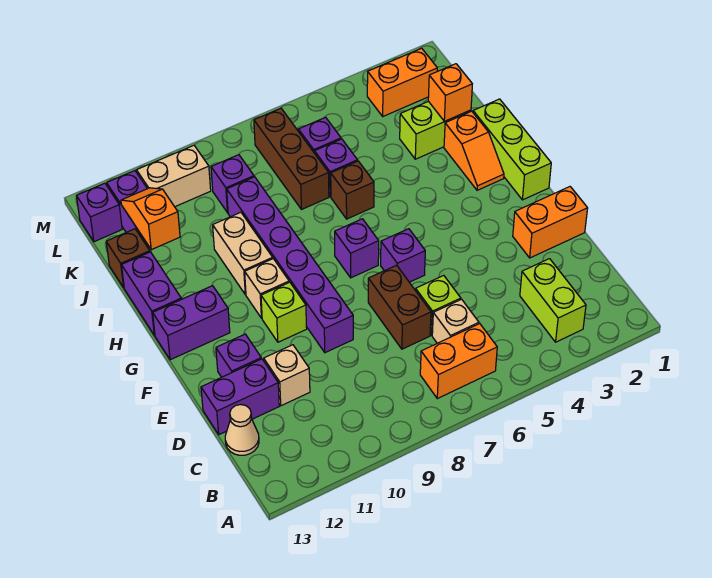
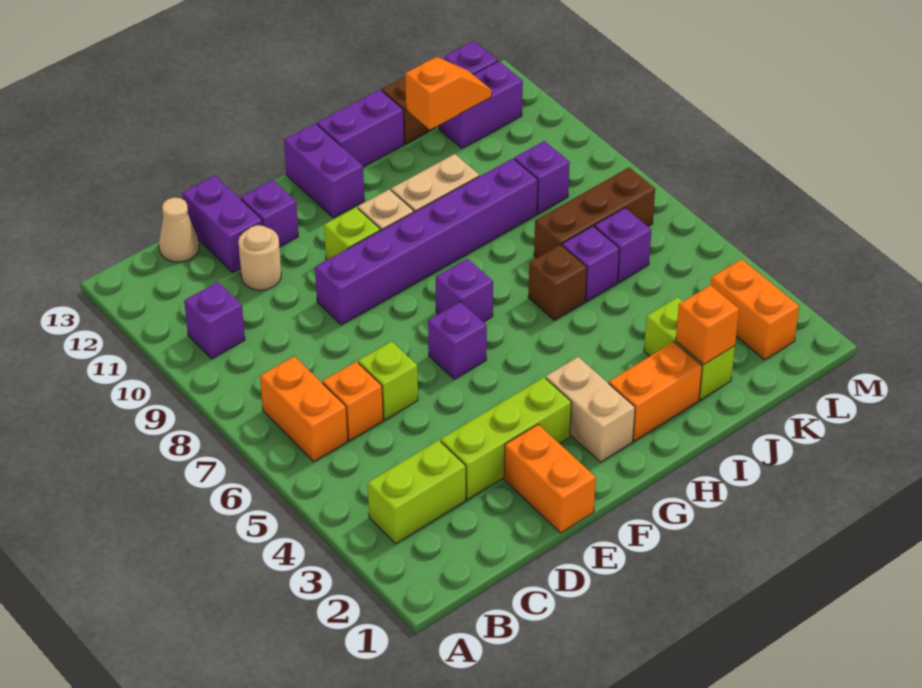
none -> purple brick B10 level 1
tan brick C6 level 1 -> orange brick C6 level 1
brown brick D7:E7 level 1 -> none
tan brick D11 level 1 -> tan round brick D11 level 1
lime brick G1:I1 level 1 -> lime brick D3:F3 level 1
orange slope H2:I2 level 1 top I -> orange brick H2:I2 level 1
tan brick L10:L11 level 1 -> tan brick G2:G3 level 1

